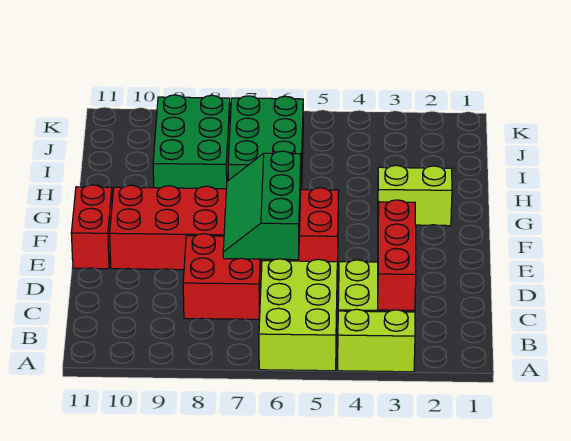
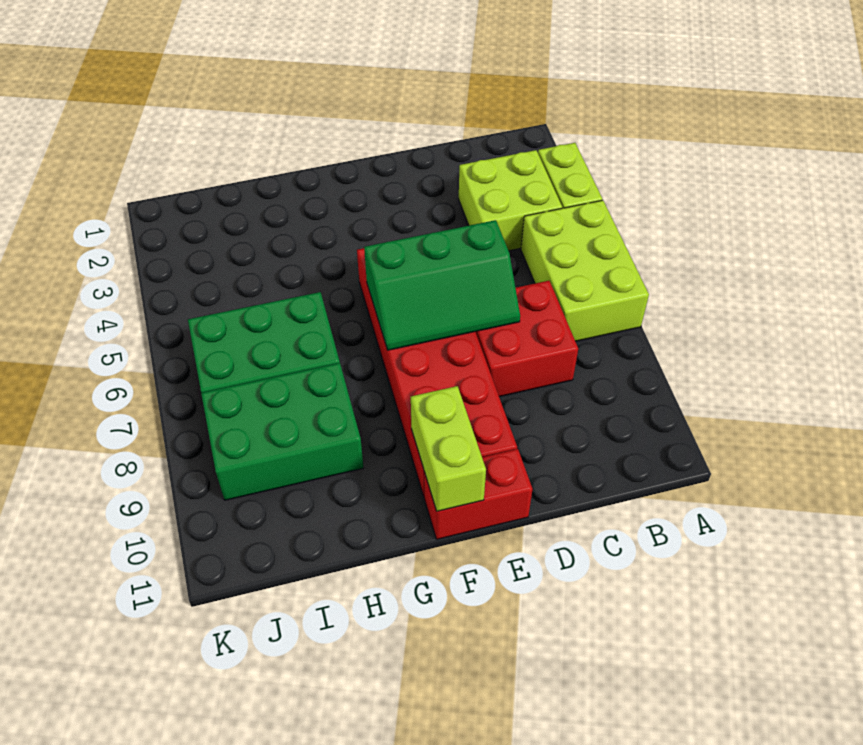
lime brick A5:C6 level 1 -> lime brick A5:B7 level 1
red brick B3:D3 level 2 -> none
lime brick G2:G3 level 1 -> lime brick F10:F11 level 2

